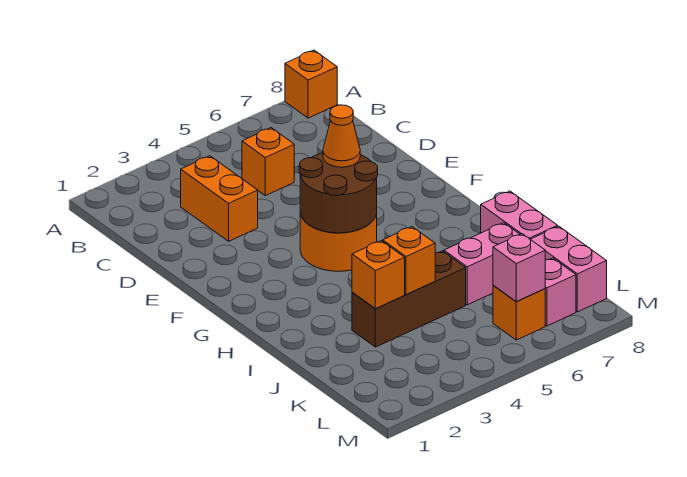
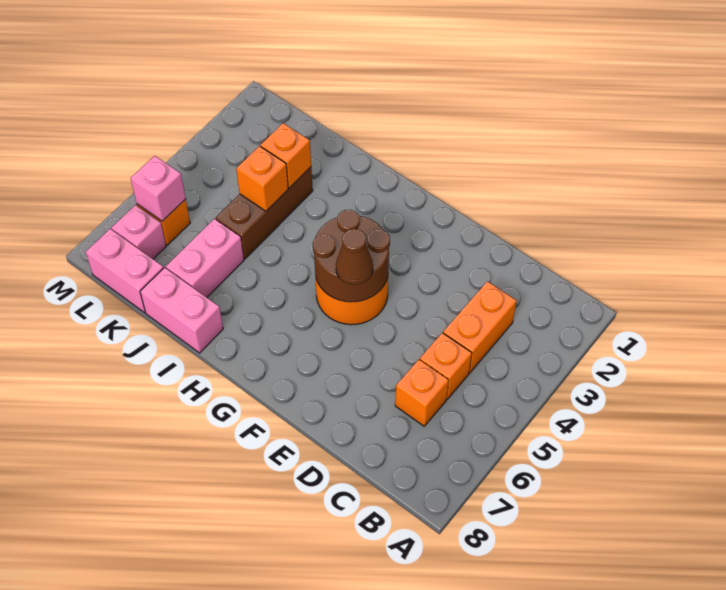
orange brick A8 level 1 -> orange brick C6 level 1
orange brick C3:D3 level 1 -> orange brick C3:C4 level 1
orange cone F5 level 3 -> brown cone F5 level 3

